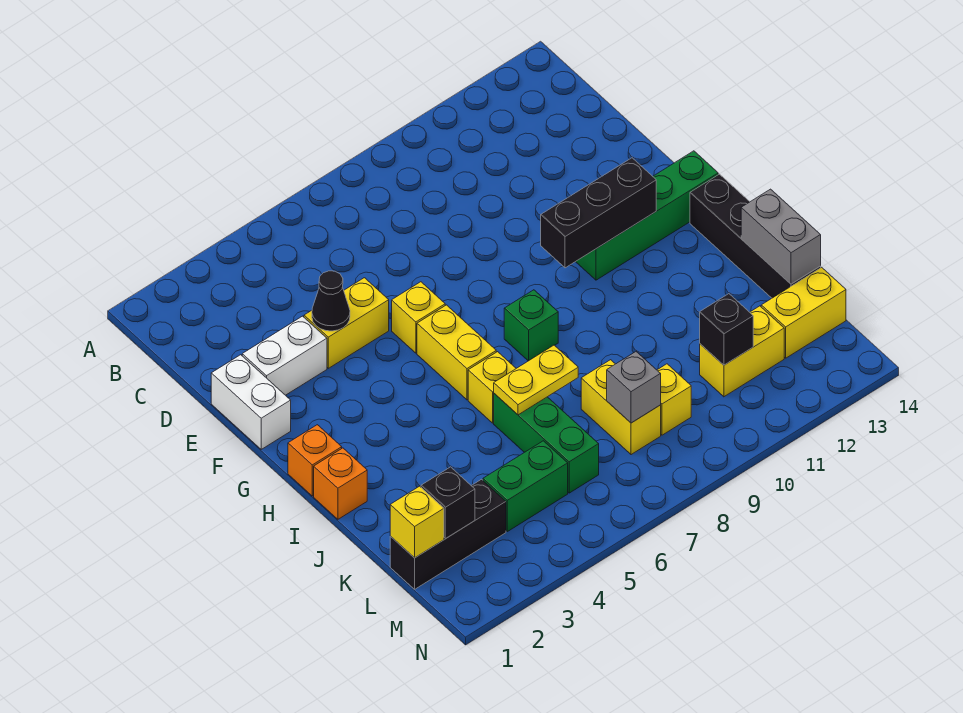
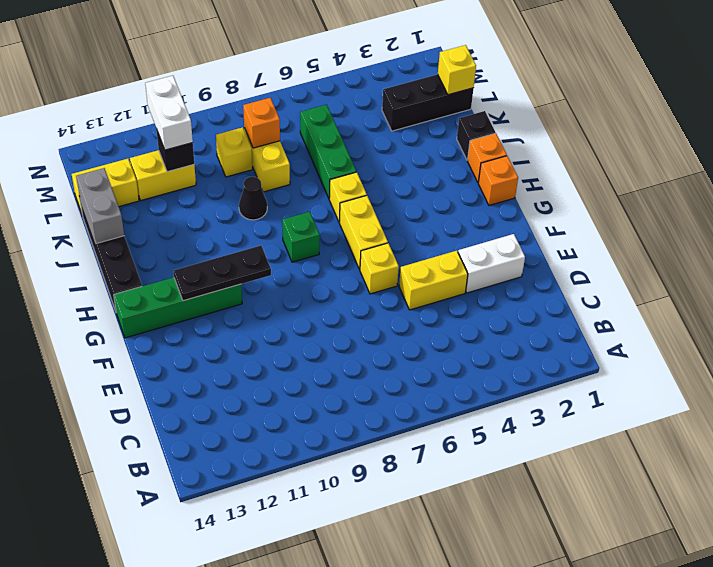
white brick E1:F1 level 1 -> white brick L11:M11 level 3
black cone E4 level 2 -> black cone J9 level 1
black brick G10:G12 level 2 -> black plate G10:G12 level 2
yellow plate J6:J7 level 2 -> none
black brick L2 level 2 -> black brick J1 level 1
green brick L4:L5 level 1 -> none
grey brick L8 level 2 -> orange brick L8 level 2

